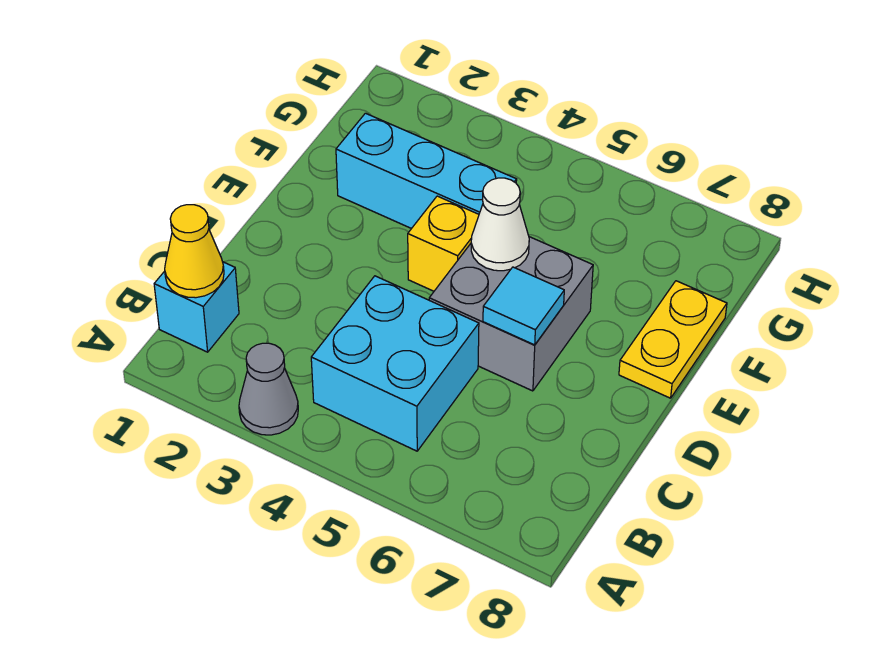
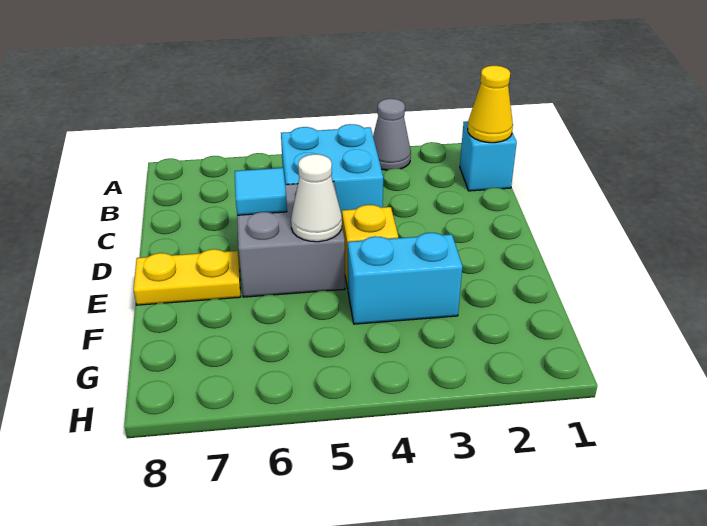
yellow plate E8:F8 level 1 -> yellow plate E7:E8 level 1
cyan brick F2:F4 level 1 -> cyan brick F3:F4 level 1

